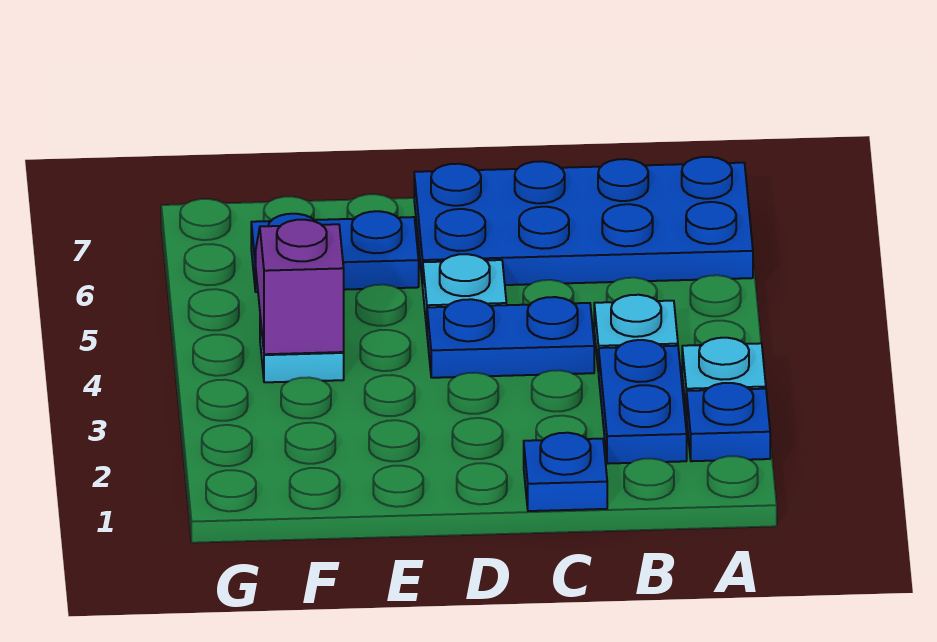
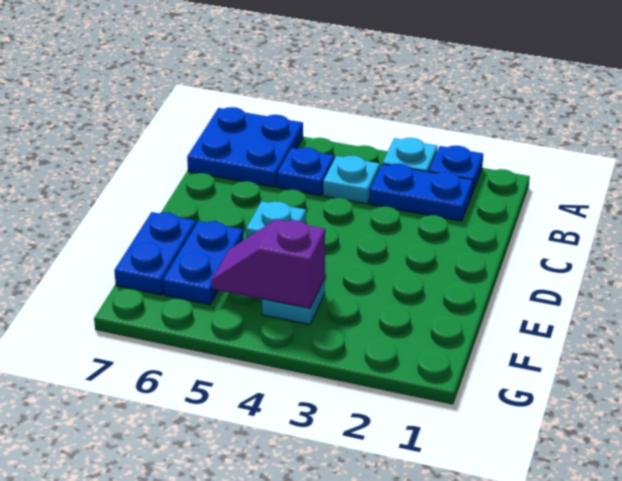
blue plate A6:D7 level 1 -> blue plate A6:B7 level 1
blue plate C1 level 1 -> blue plate B5 level 1
blue plate C4:D4 level 1 -> blue plate E7:F7 level 1

